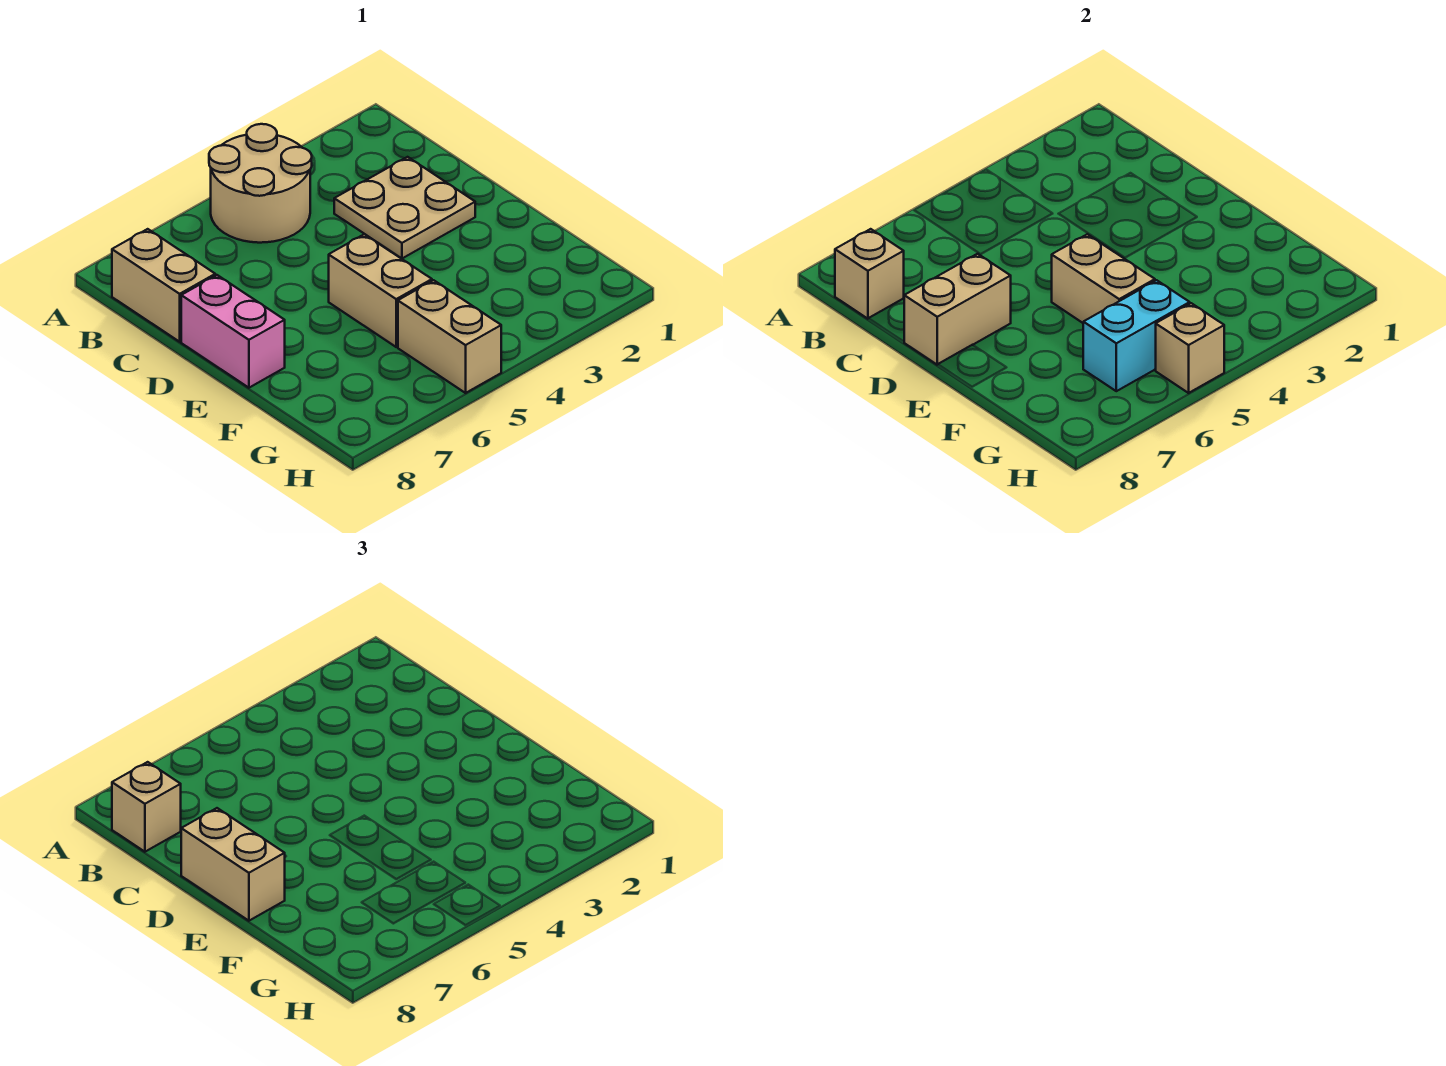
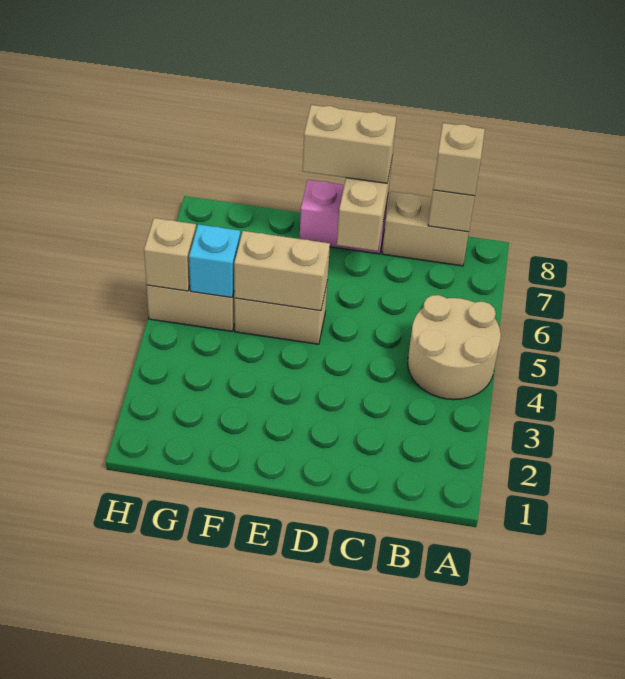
tan plate C2:D3 level 1 -> none
cyan brick G5:G6 level 2 -> cyan brick G5 level 2

